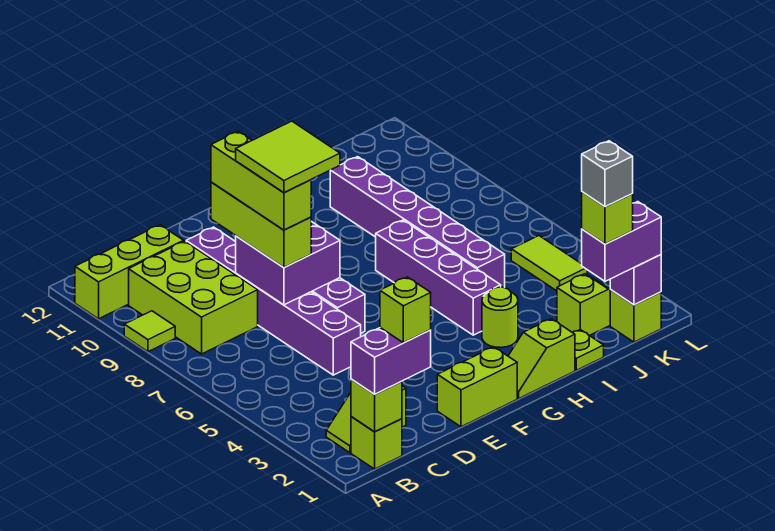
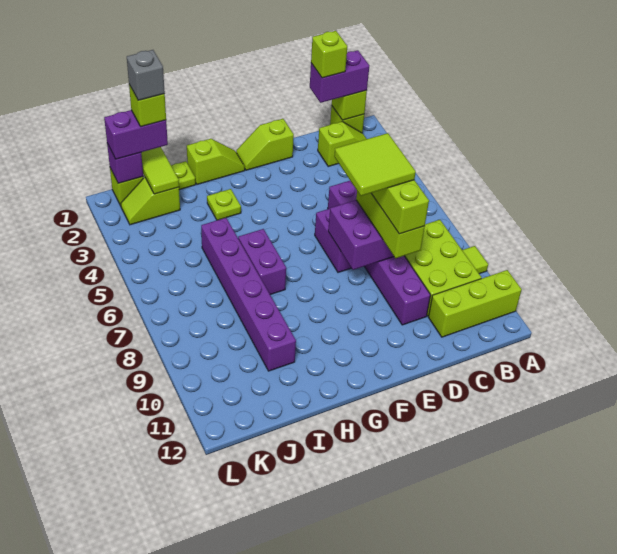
lime brick E1:F1 level 1 -> lime slope E1:F1 level 1 top E
lime round brick H3 level 1 -> lime plate H3 level 1
purple brick H4:H7 level 1 -> purple brick H6:H7 level 1
lime tile K4:K5 level 1 -> lime tile J1:J2 level 2

